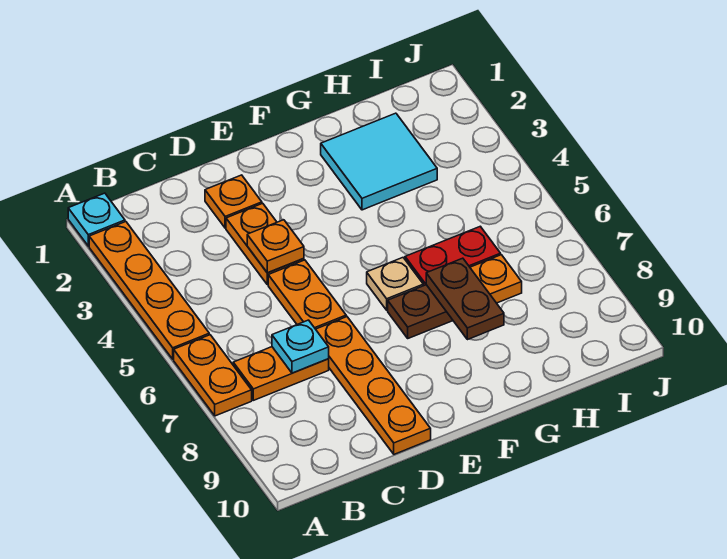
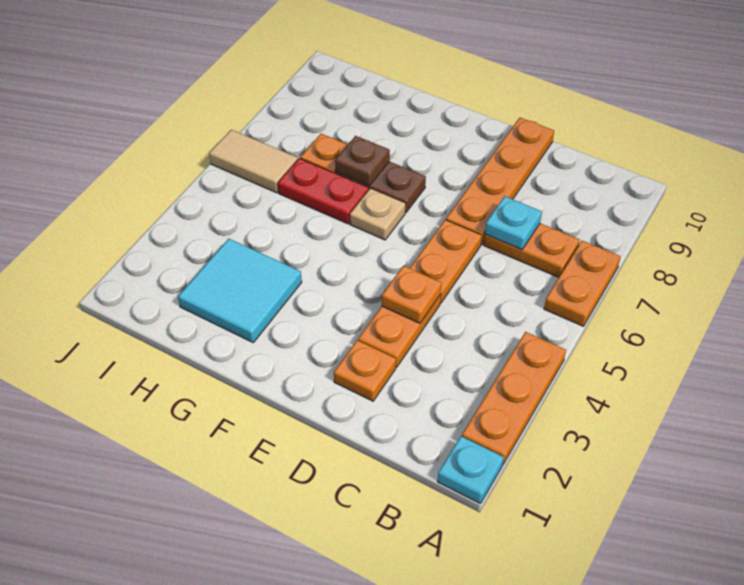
orange plate A2:A5 level 1 -> orange plate A2:A4 level 1
brown plate G7:G8 level 2 -> brown plate G7 level 2
none -> tan tile I6:J6 level 1

